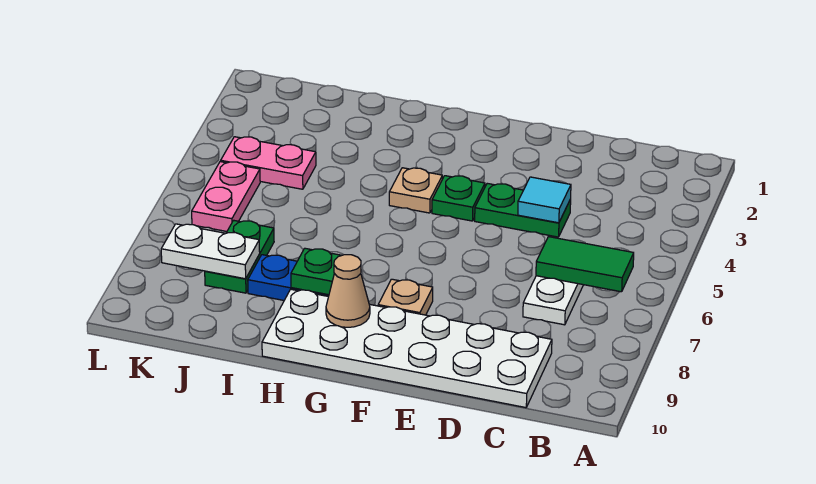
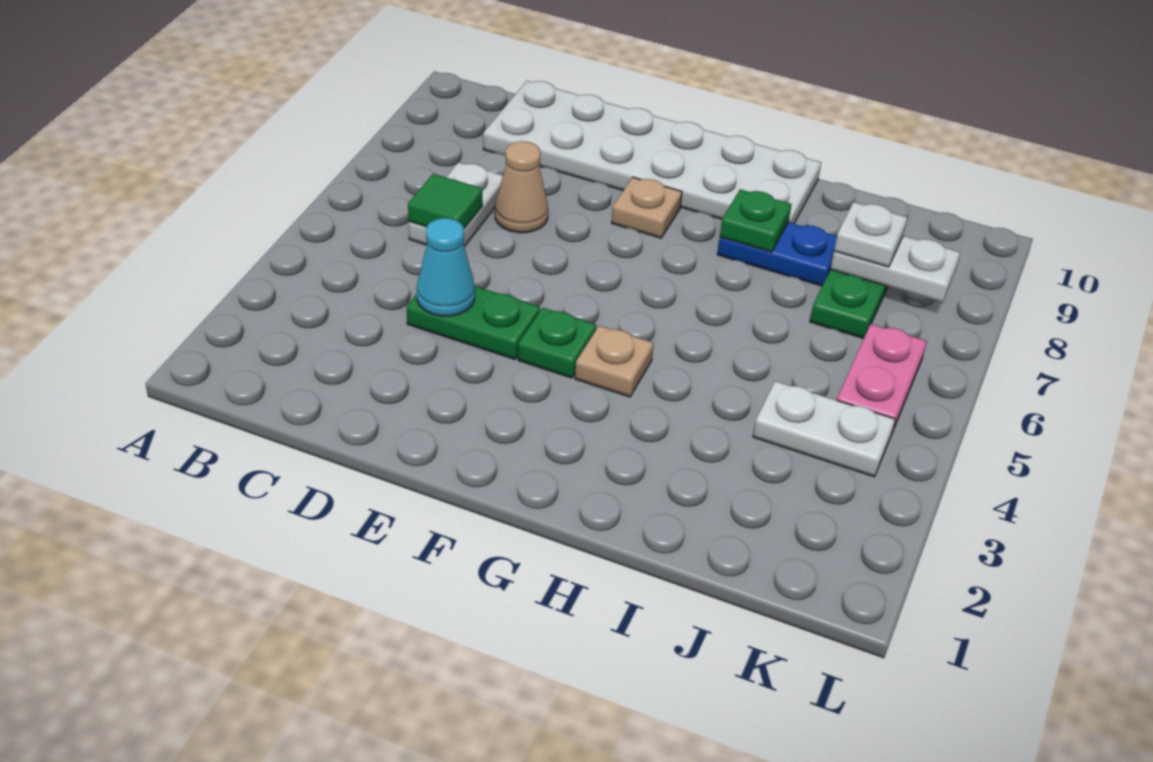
green tile B6:C6 level 2 -> green tile C6 level 2
cyan tile D4 level 2 -> cyan cone D4 level 2
tan cone G9 level 2 -> tan cone D7 level 1
pink plate J4:K4 level 1 -> white plate J4:K4 level 1
none -> white plate J8 level 3

